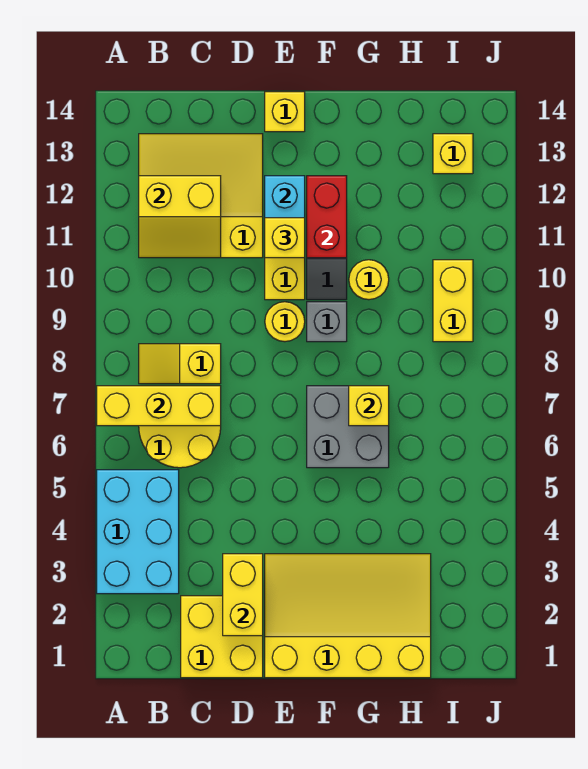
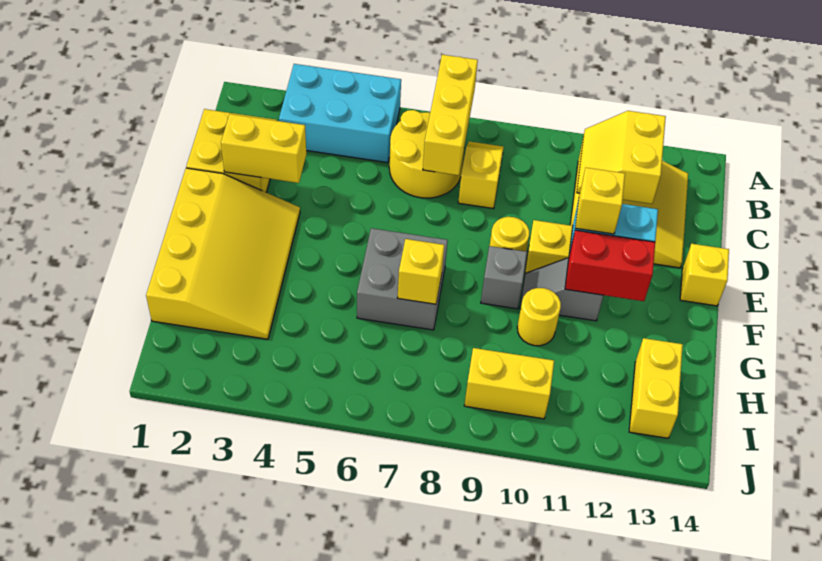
yellow brick I13 level 1 -> yellow brick H13:I13 level 1

